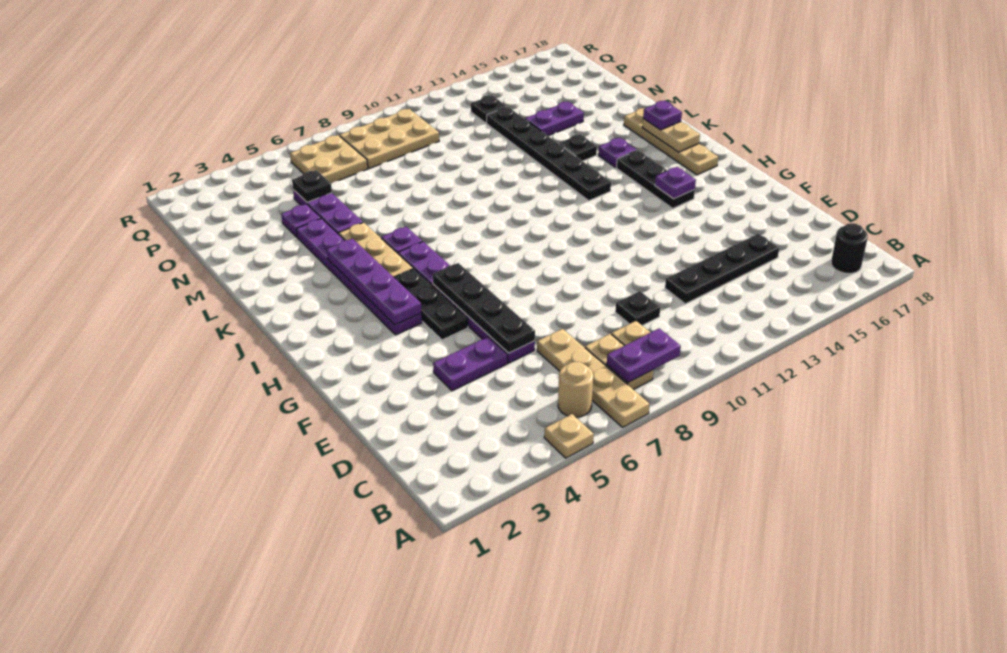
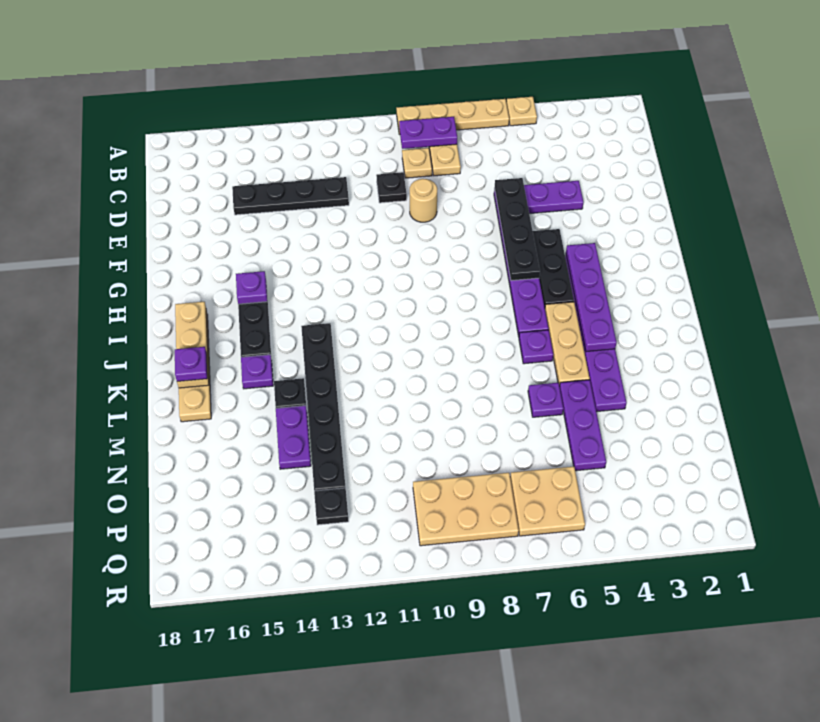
tan plate A7:D7 level 1 -> tan plate A6:A9 level 1
tan round brick B6 level 1 -> tan round brick E9 level 1
black round brick B17 level 1 -> none
tan plate J17:K17 level 2 -> tan plate I17:K17 level 2
purple plate N4 level 1 -> purple plate M6 level 1
purple plate N14:N15 level 1 -> purple plate M14:N14 level 1
black plate O5 level 2 -> none

